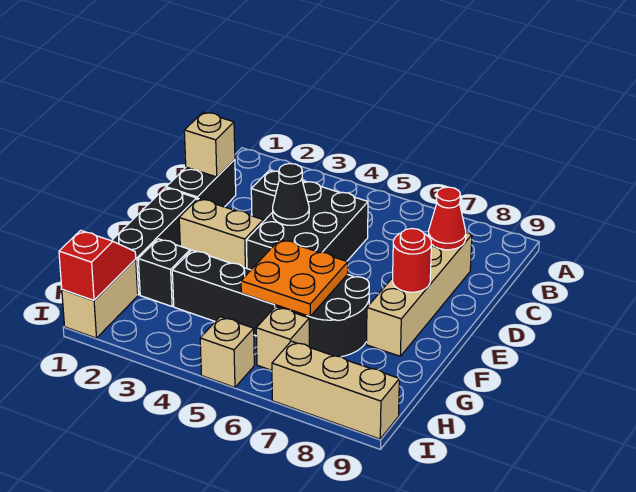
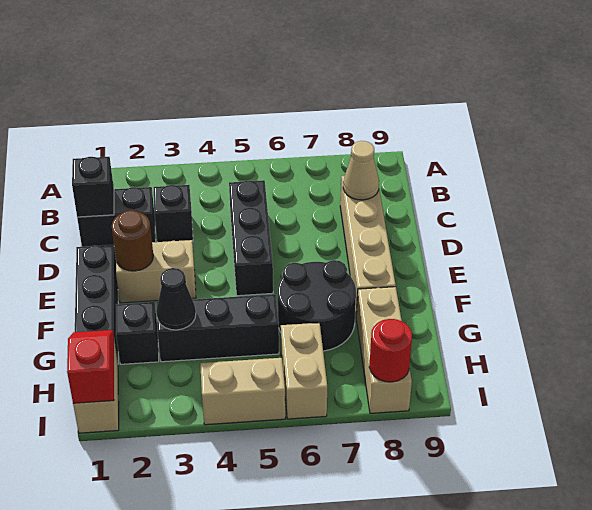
black brick C1:D1 level 1 -> black brick C1:C2 level 1
tan brick C1 level 2 -> black brick C1 level 2
black brick C4:E5 level 1 -> black brick C5:E5 level 1
red cone C8 level 2 -> tan cone C8 level 2
black cone D4 level 2 -> black cone G3 level 2
none -> brown round brick E2 level 2
red round brick E8 level 2 -> red round brick I8 level 2
orange plate F5:G6 level 2 -> none
tan brick H6 level 1 -> tan brick H6:I6 level 1
tan brick I5 level 1 -> tan brick I4:I5 level 1
tan brick I7:I9 level 1 -> tan brick G8:I8 level 1

